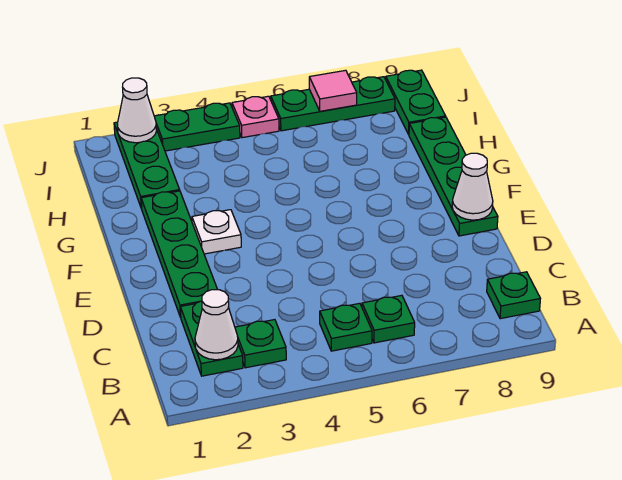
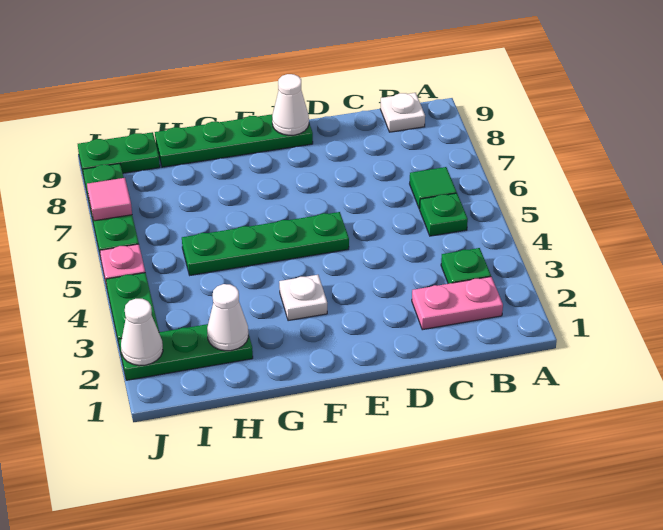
green plate B2:C2 level 1 -> pink plate B2:C2 level 1
white cone B2 level 2 -> white cone H2 level 2
green plate B6 level 1 -> green tile B6 level 1
green plate B9 level 1 -> white plate B9 level 1
green plate D2:G2 level 1 -> green plate E5:H5 level 1

